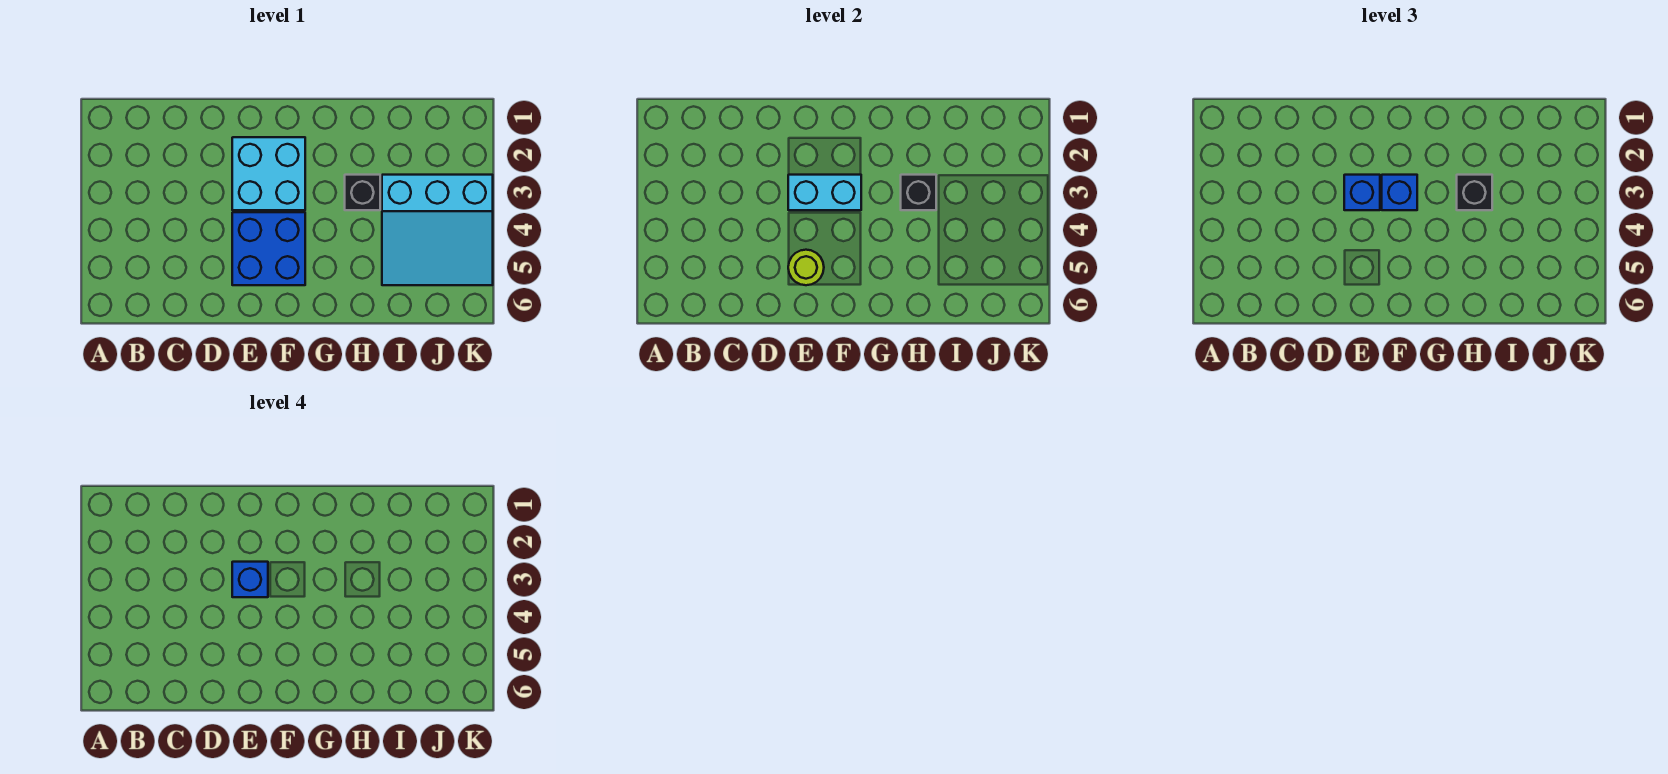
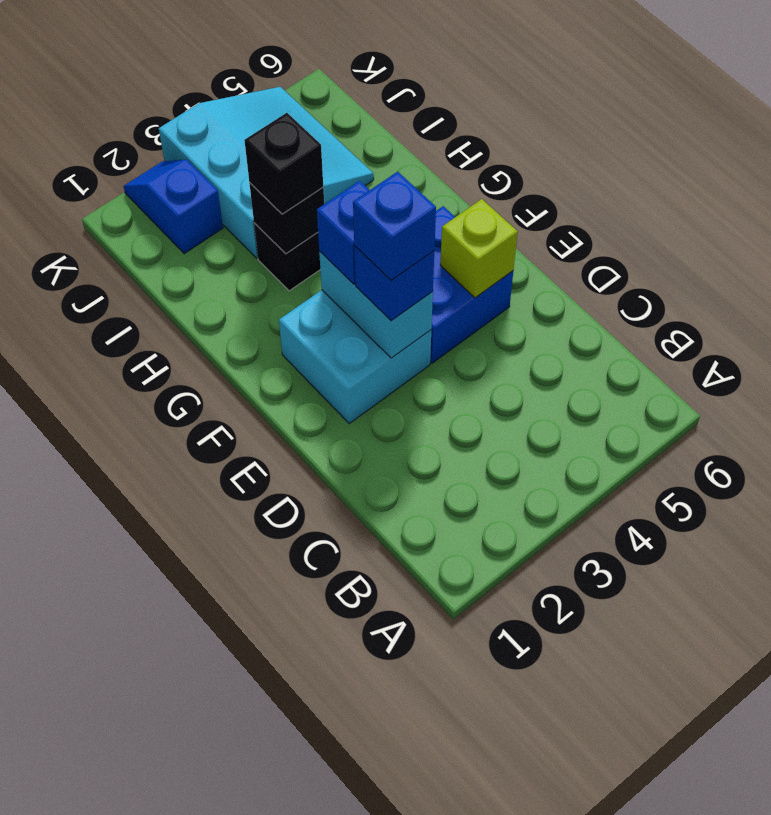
lime round brick E5 level 2 -> lime brick E5 level 2
none -> blue slope J2:K2 level 1 top J

